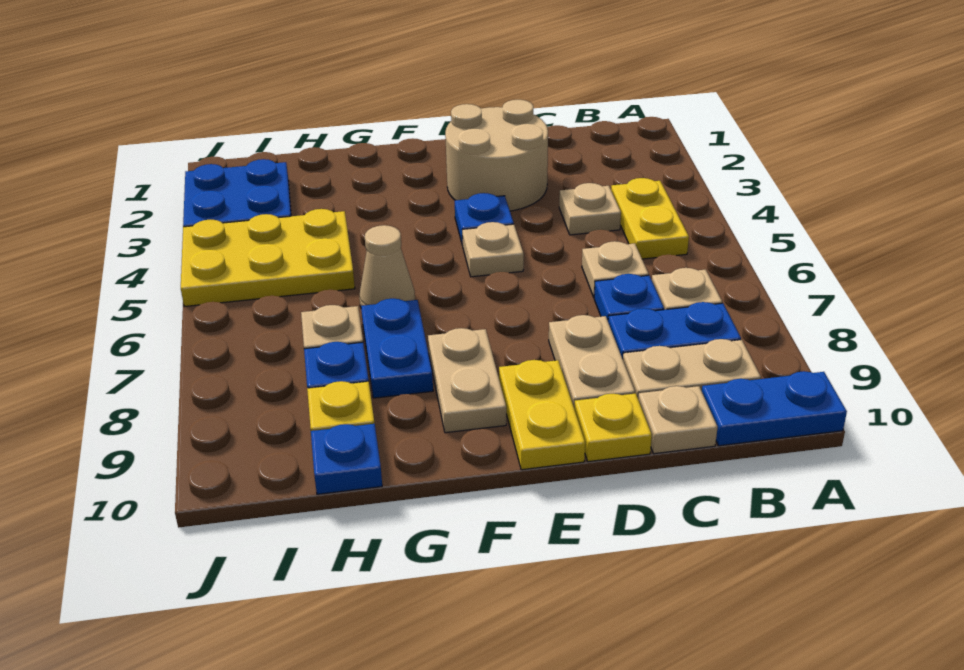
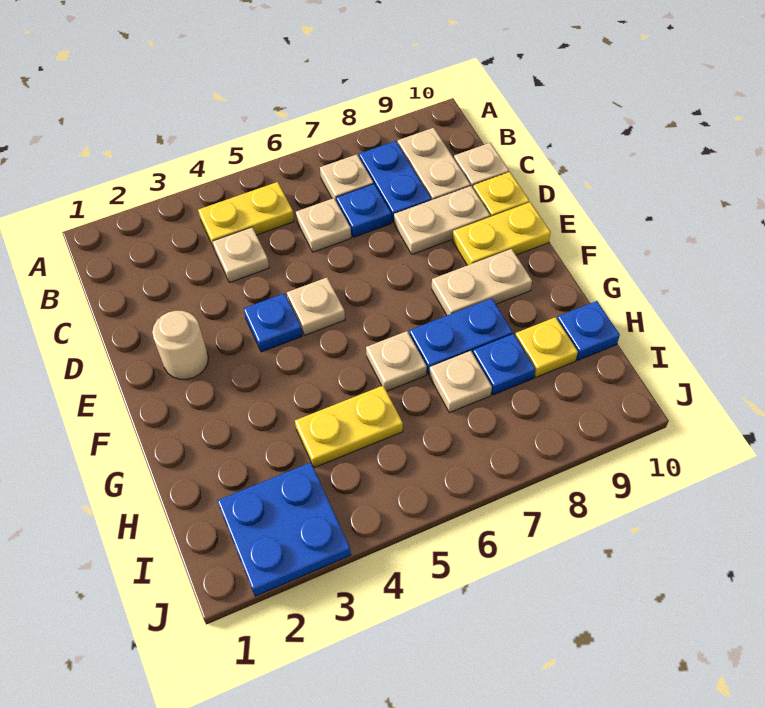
blue plate A10:B10 level 1 -> none
tan round brick D2:E3 level 1 -> tan round brick E2 level 1
tan cone G6 level 1 -> tan plate G6 level 1
yellow plate H4:J5 level 1 -> yellow plate H4:H5 level 1

